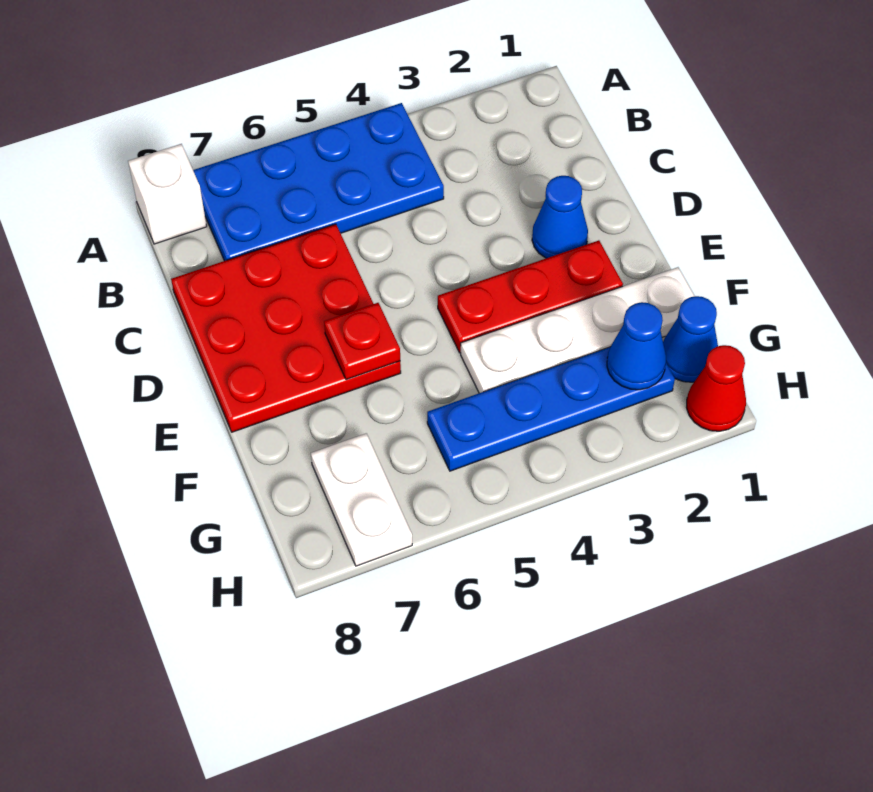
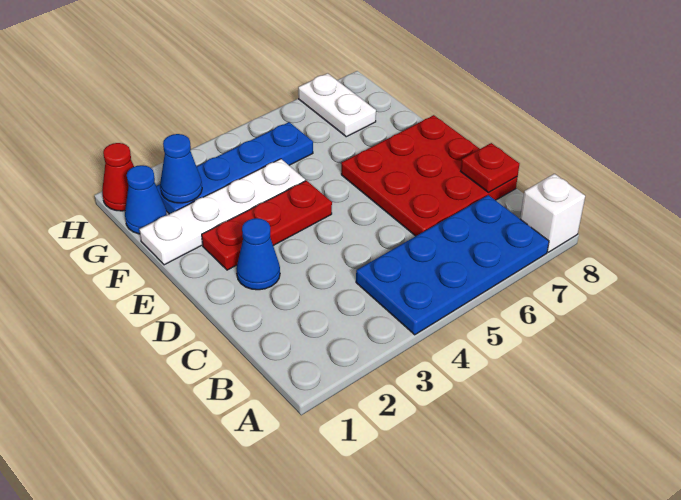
red plate E6 level 2 -> red plate C8 level 2

